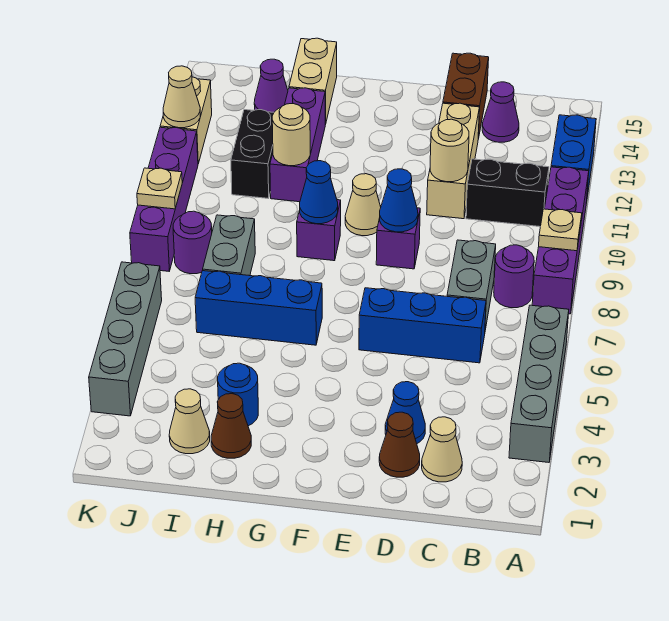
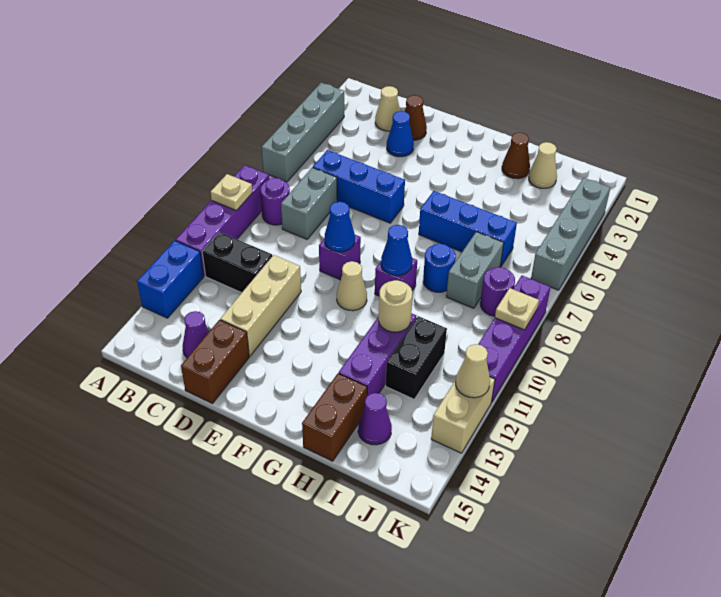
tan round brick D11 level 2 -> none
blue round brick H3 level 1 -> blue round brick H8 level 1
tan brick H14:H15 level 1 -> brown brick H14:H15 level 1

